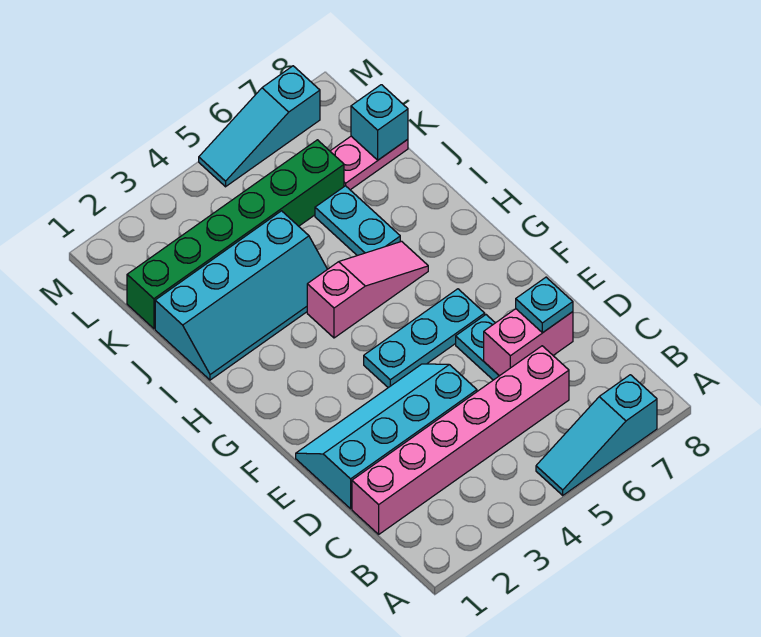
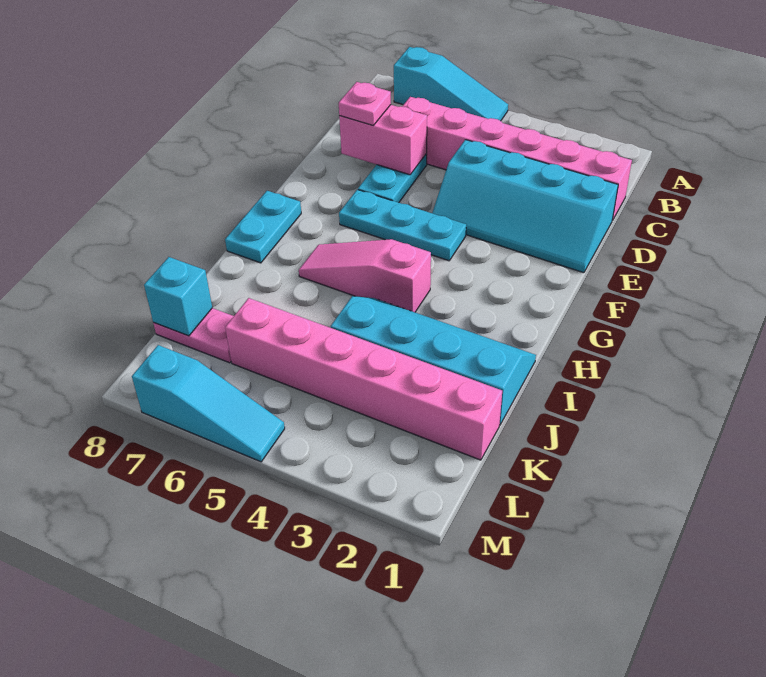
cyan plate D7 level 3 -> pink plate D7 level 3
cyan plate I6:J6 level 1 -> cyan plate G8:H8 level 1
green brick K1:K6 level 1 -> pink brick K1:K6 level 1

